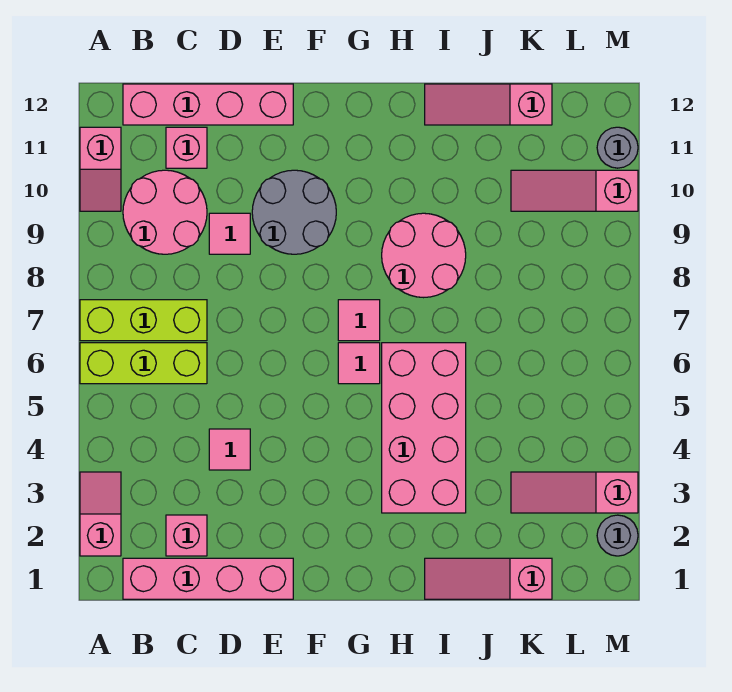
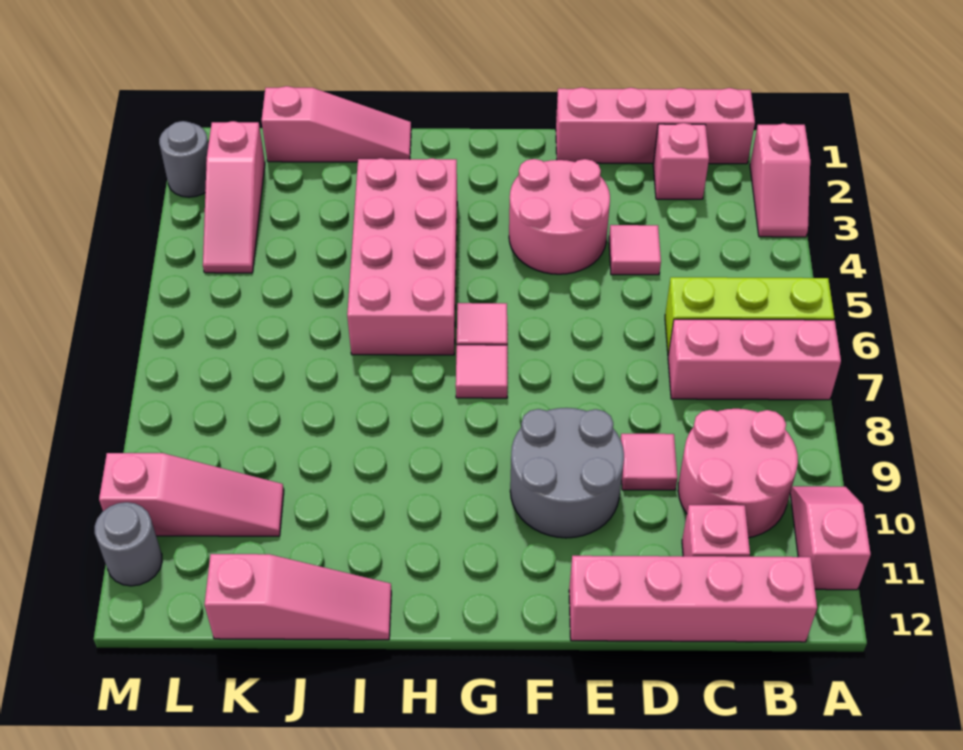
lime brick A7:C7 level 1 -> pink brick A7:C7 level 1
pink round brick H8:I9 level 1 -> pink round brick E3:F4 level 1
pink slope K3:M3 level 1 top M -> pink slope L2:L4 level 1 top 2

